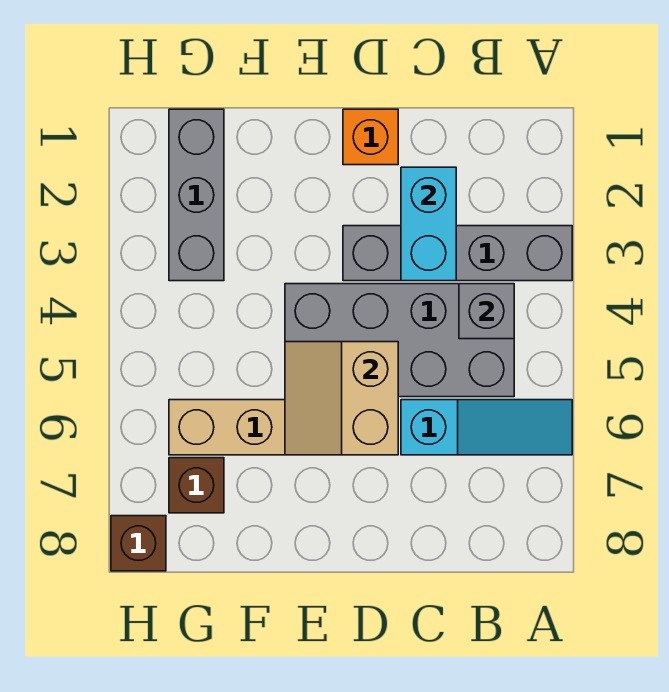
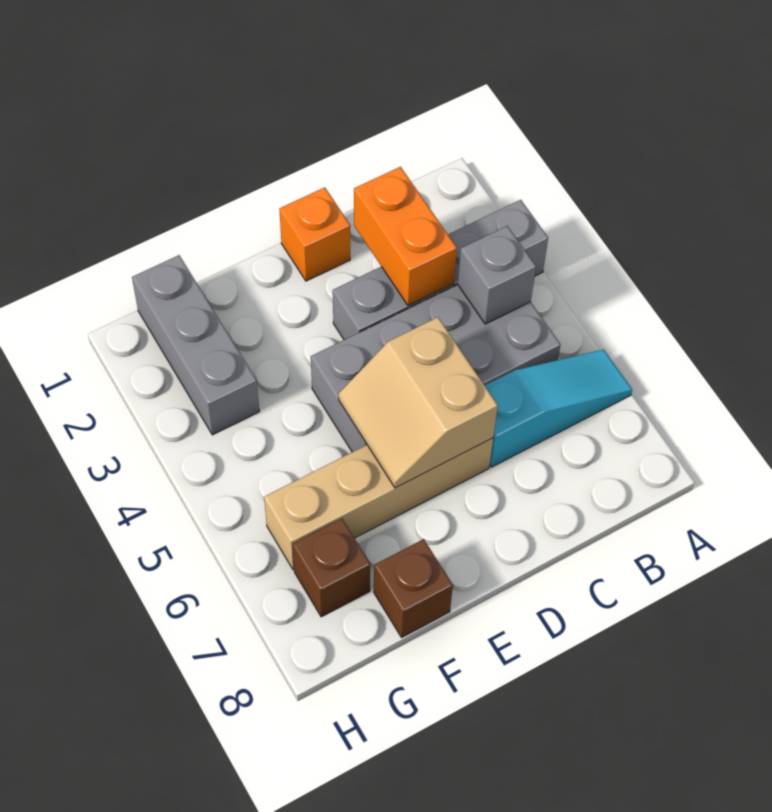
cyan brick C2:C3 level 2 -> orange brick C2:C3 level 2
brown brick H8 level 1 -> brown brick F8 level 1

